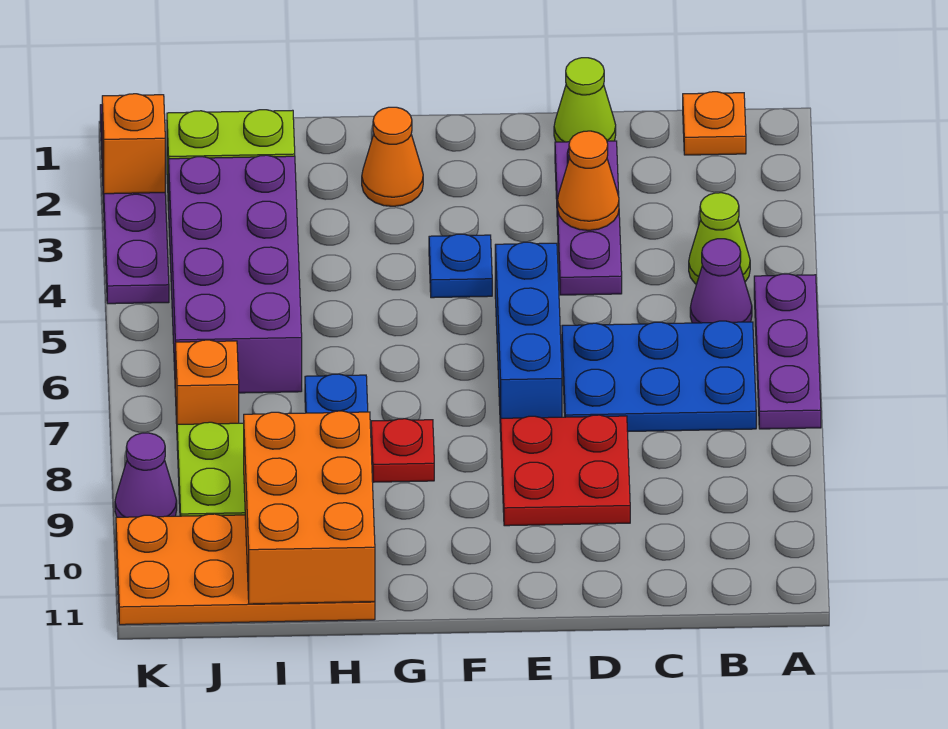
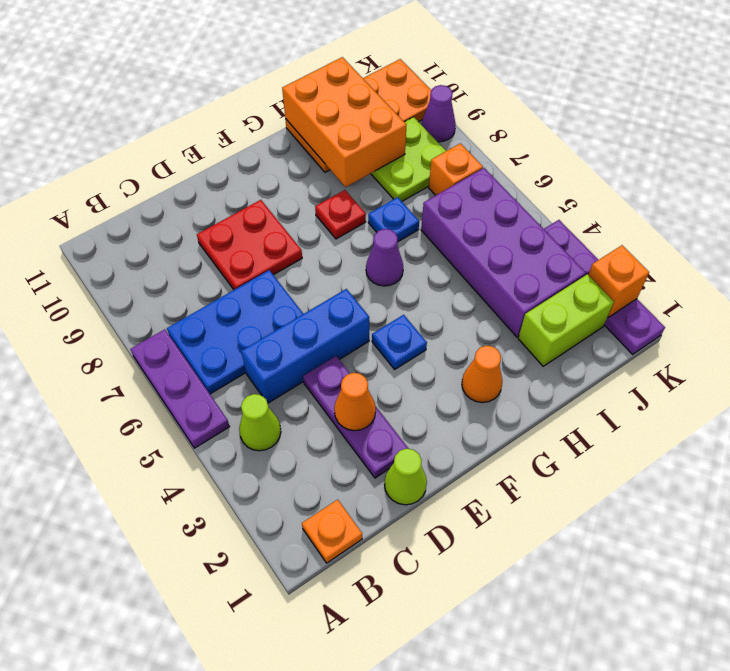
purple cone B5 level 1 -> purple cone G6 level 1
blue brick E5:E7 level 1 -> blue brick C5:E5 level 1

